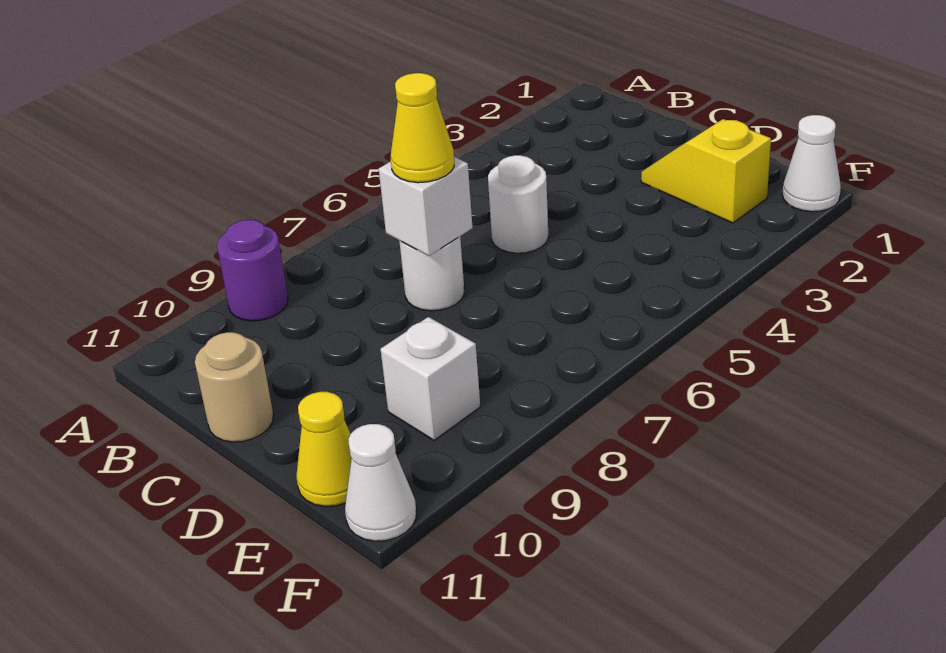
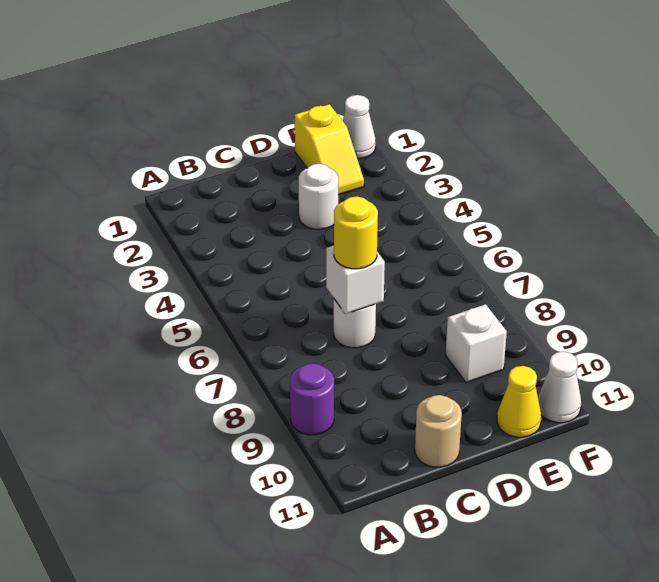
white round brick C5 level 1 -> white round brick D3 level 1
yellow cone C7 level 3 -> yellow round brick C7 level 3
yellow slope D2:E2 level 1 top E -> yellow slope E1:E2 level 1 top 1

